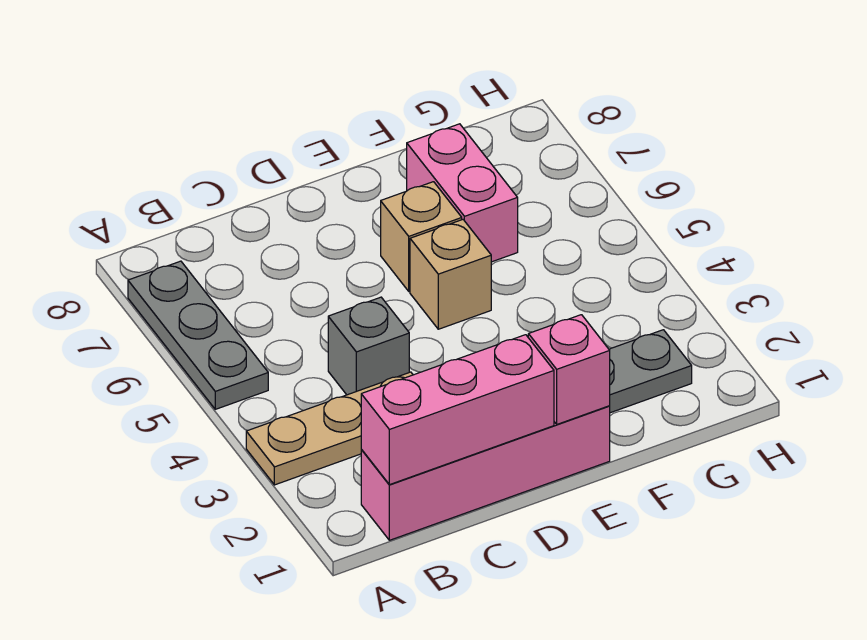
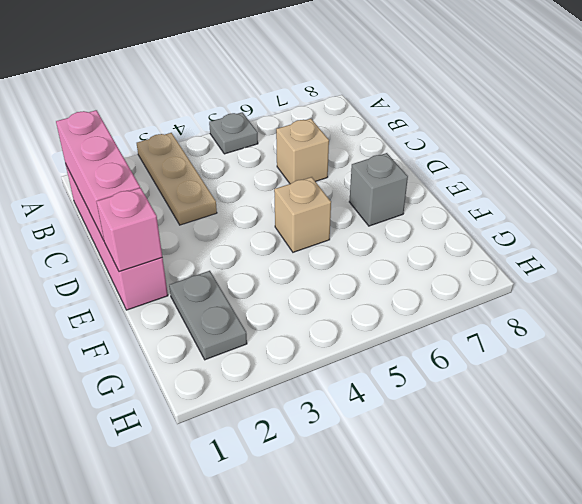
grey plate A5:A7 level 1 -> grey plate A5 level 1
grey brick C4 level 1 -> grey brick E7 level 1
tan brick E6 level 1 -> tan brick C6 level 1
pink brick F6:F7 level 1 -> none

